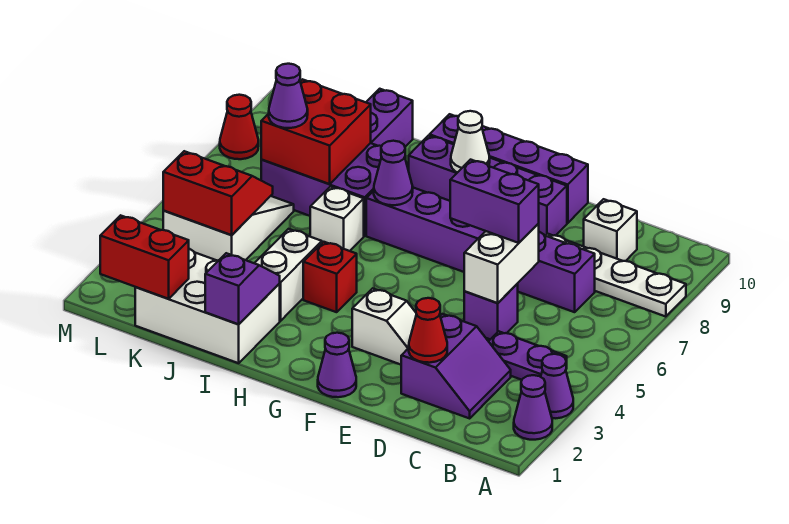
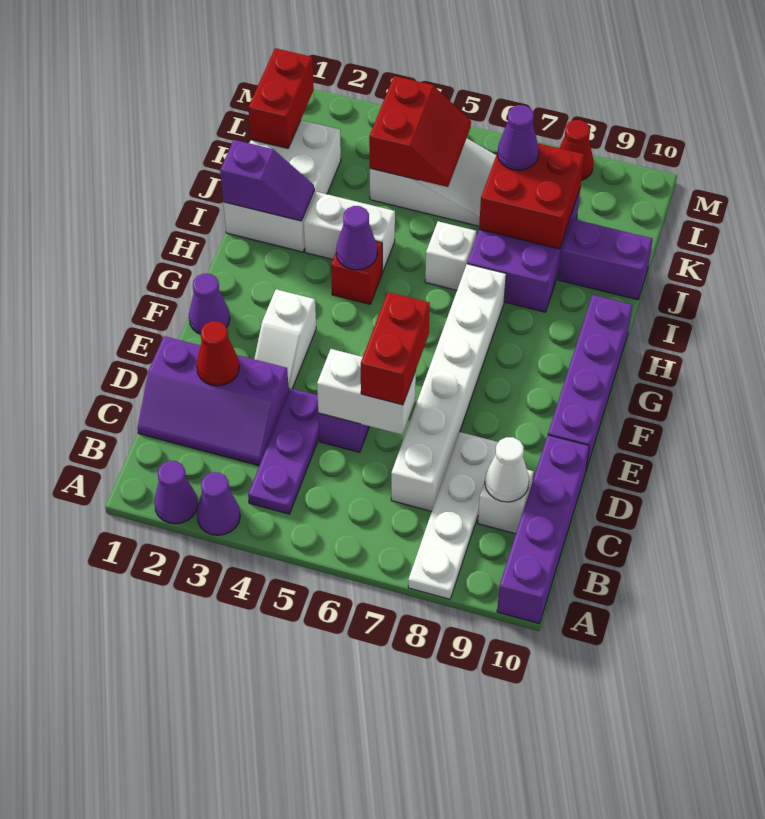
purple plate B4:C4 level 1 -> purple plate B4:D4 level 1
purple slope C2:D3 level 1 top D -> purple slope C1:D3 level 1 top D
purple brick C7:H7 level 1 -> white brick C7:H7 level 1
purple brick D6:E6 level 3 -> red brick D6:E6 level 3
purple brick E9:H9 level 1 -> purple brick A10:D10 level 1
white cone G9 level 2 -> white cone C9 level 2
purple cone H7 level 2 -> purple cone H4 level 2

